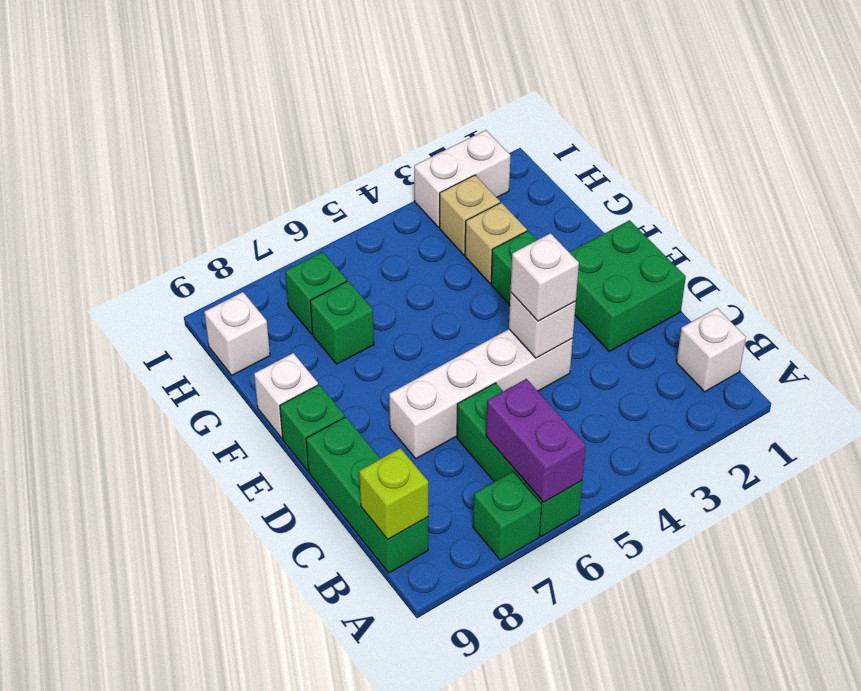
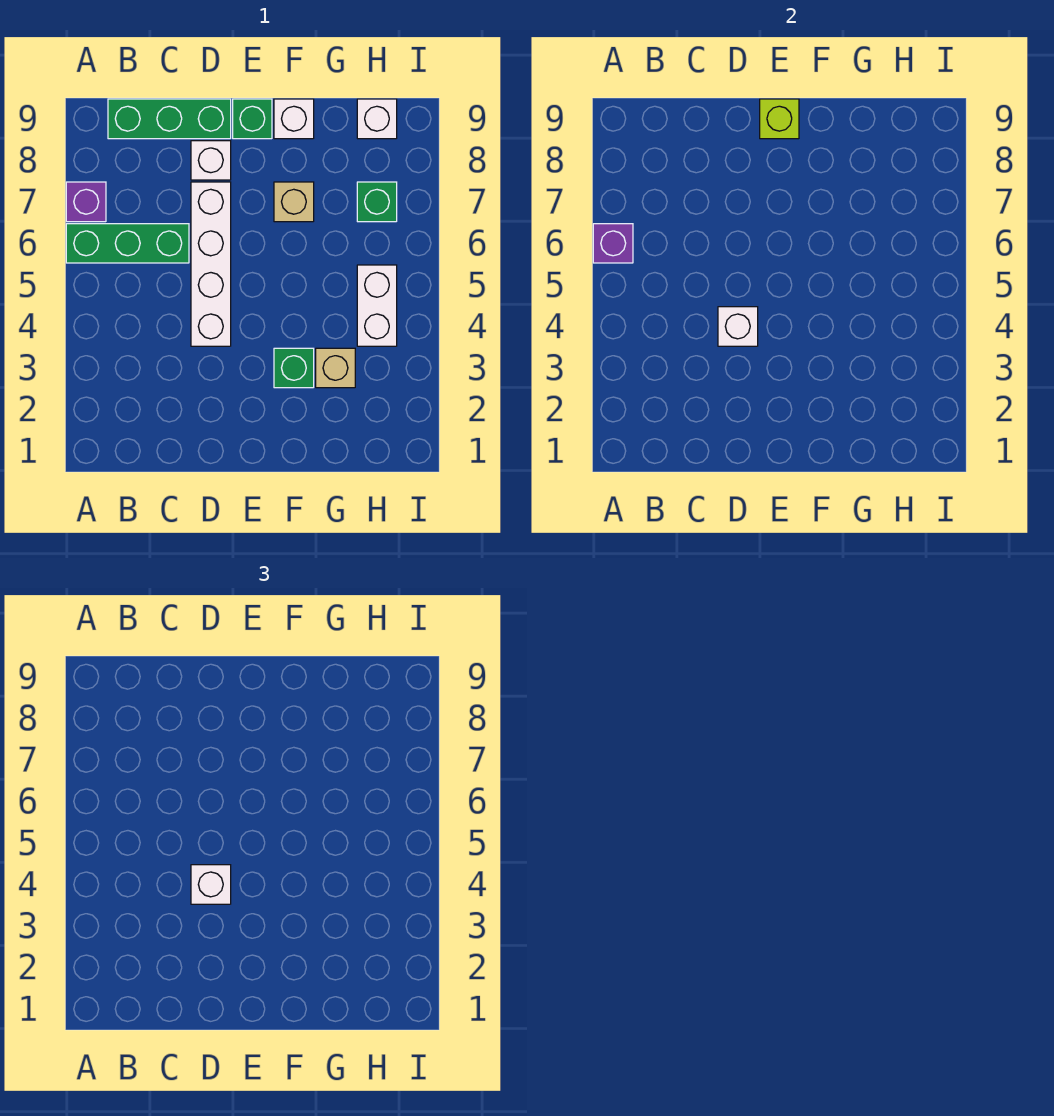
purple brick A6:B6 level 2 -> purple brick A6 level 2
green brick A7 level 1 -> purple brick A7 level 1
white brick B1 level 1 -> white brick D8 level 1
lime brick B9 level 2 -> lime brick E9 level 2
green brick D1:E2 level 1 -> none
green brick G7 level 1 -> none
tan brick H3 level 1 -> tan brick F7 level 1
white brick I2:I3 level 1 -> white brick H4:H5 level 1

